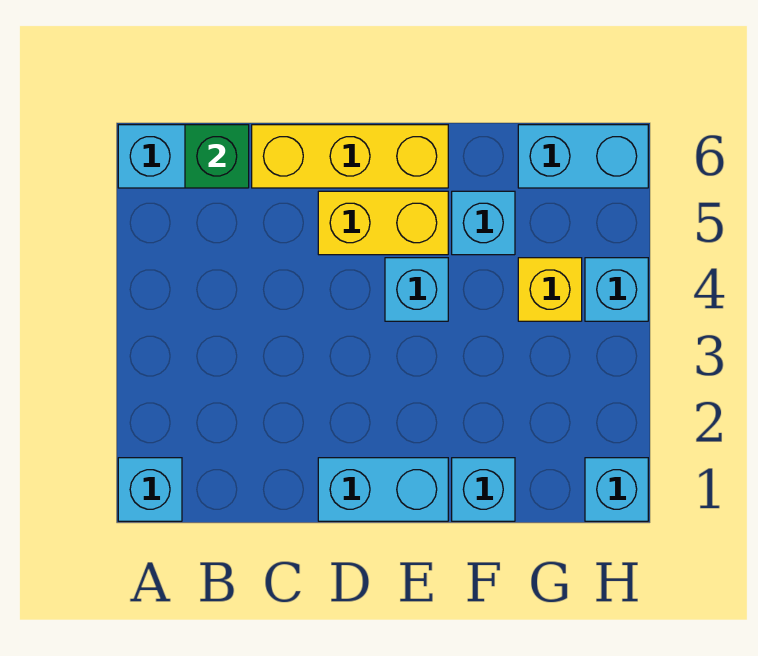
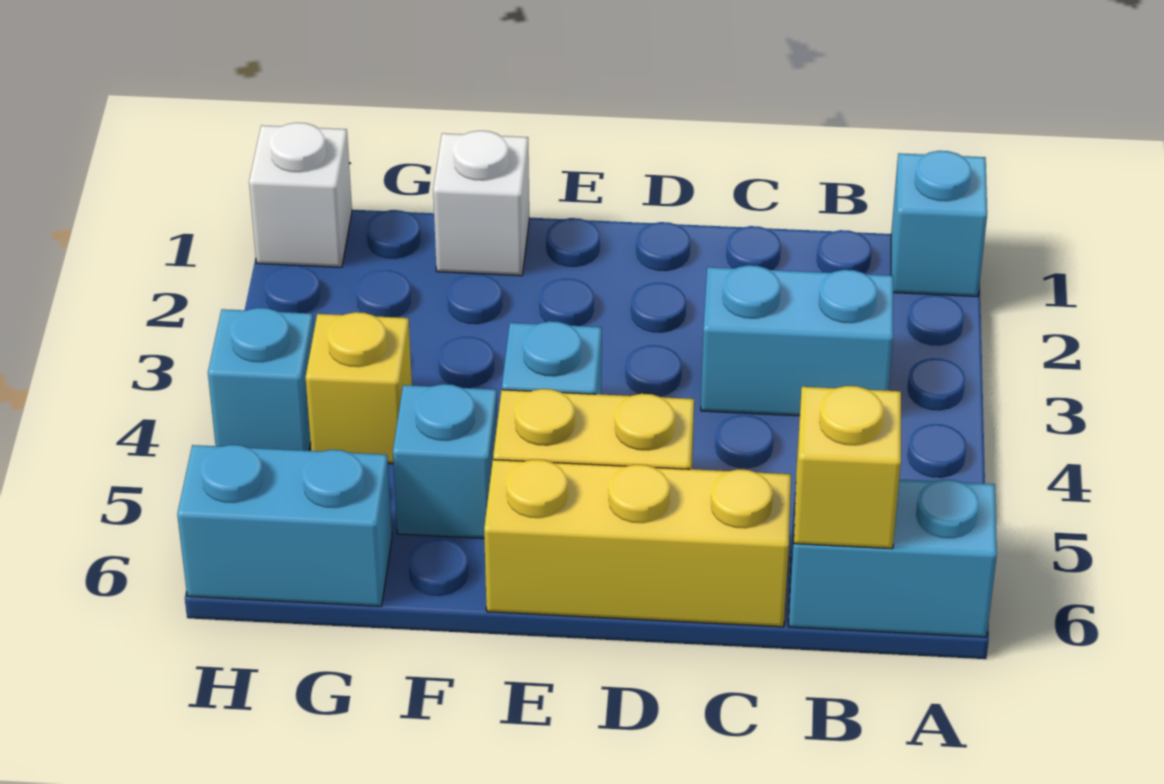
green brick B6 level 2 -> yellow brick B6 level 2
cyan brick D1:E1 level 1 -> cyan brick B3:C3 level 1
cyan brick F1 level 1 -> white brick F1 level 1
cyan brick H1 level 1 -> white brick H1 level 1

